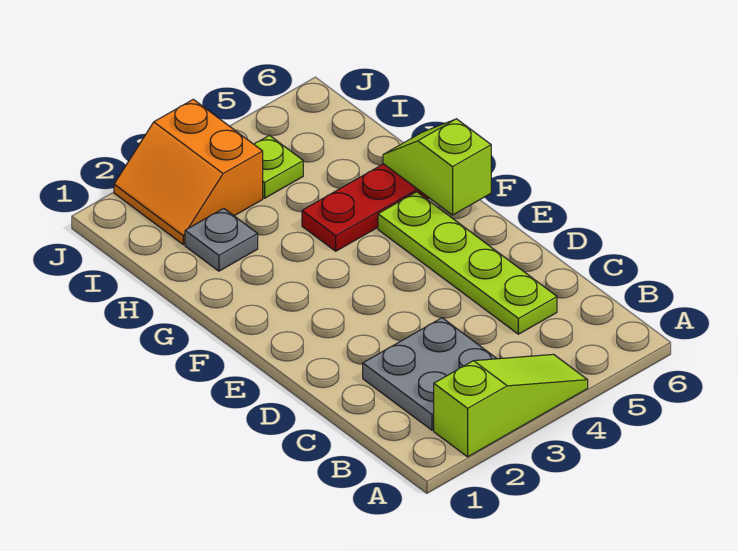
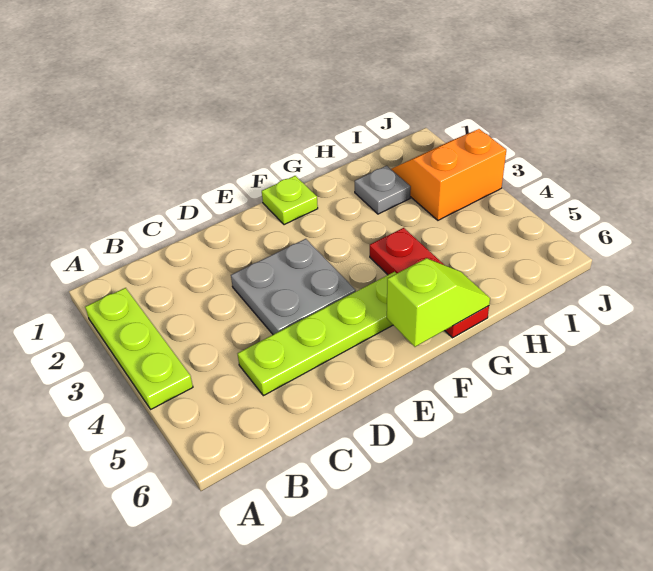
lime slope A2:A4 level 1 top 2 -> lime plate A2:A4 level 1
grey plate B2:C3 level 1 -> grey plate D3:E4 level 1
lime plate I4 level 1 -> lime plate F1 level 1

